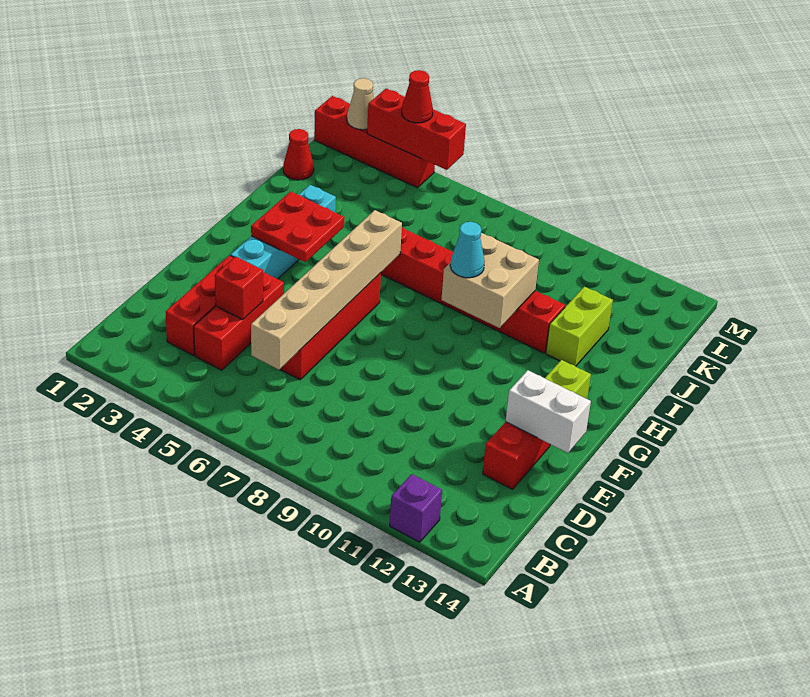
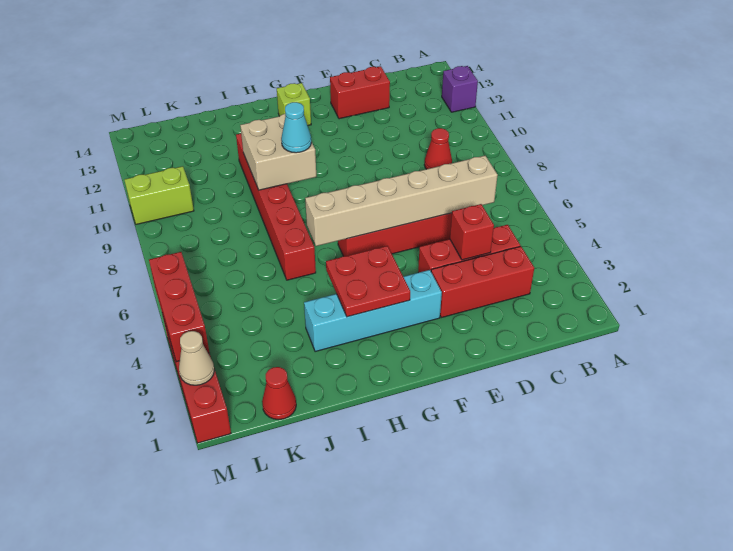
white brick E13:E14 level 2 -> none
lime brick I12:J12 level 1 -> lime brick L10:M10 level 1
red cone M4 level 3 -> red cone C9 level 1

